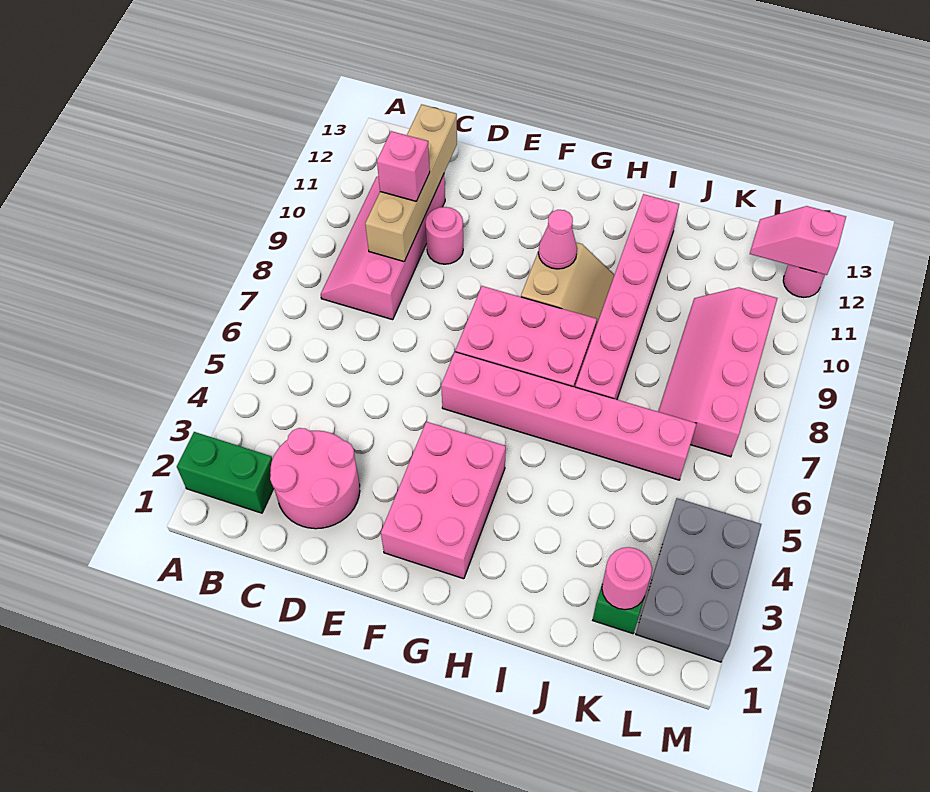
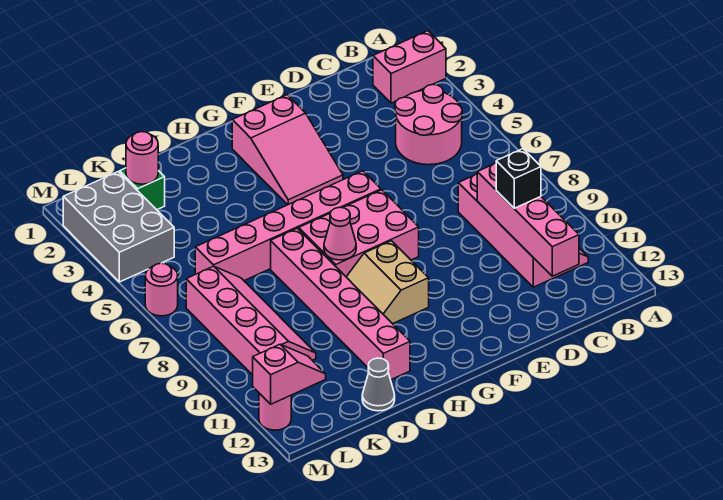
green brick A2:B2 level 1 -> pink brick A2:B2 level 1
pink round brick C2:D3 level 1 -> pink round brick B4:C5 level 1
tan brick C9:C12 level 2 -> pink brick C9:C12 level 2
pink brick C10 level 3 -> black brick C10 level 3
pink round brick D10 level 1 -> pink round brick M6 level 1
pink brick F2:G4 level 1 -> pink slope F2:G4 level 1 top 2
pink cone G10 level 2 -> pink cone H8 level 2
none -> grey cone J13 level 1

